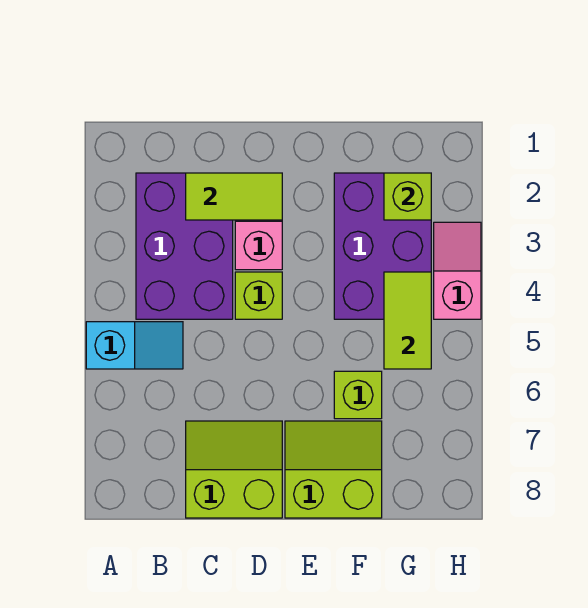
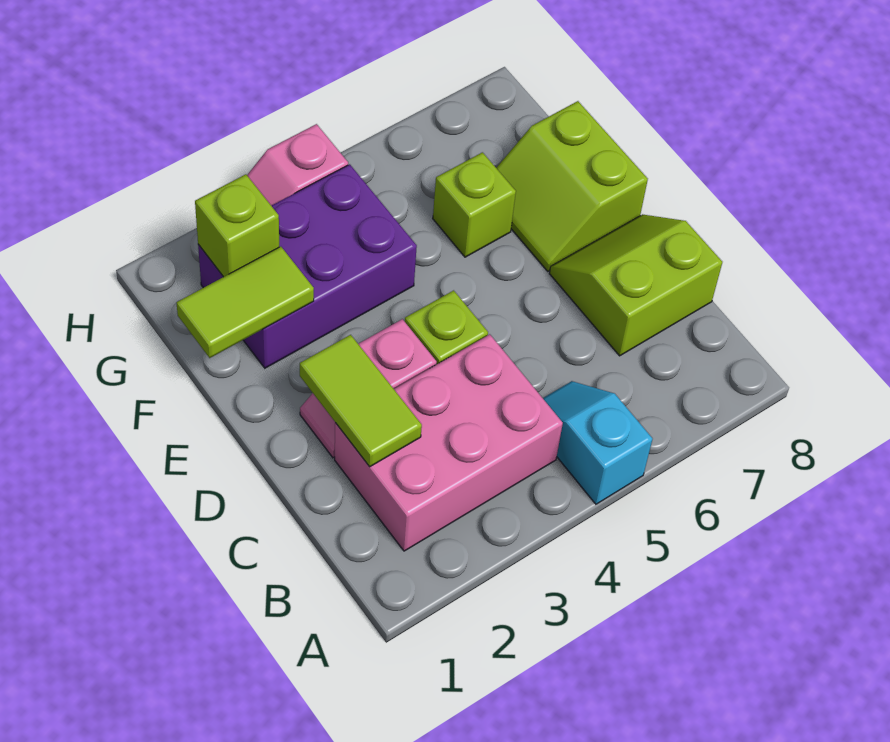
purple brick B2:C4 level 1 -> pink brick B2:C4 level 1
lime slope C7:D8 level 1 top 8 -> lime slope C7:D8 level 1 top C
lime tile G4:G5 level 2 -> lime tile F1:F2 level 2

